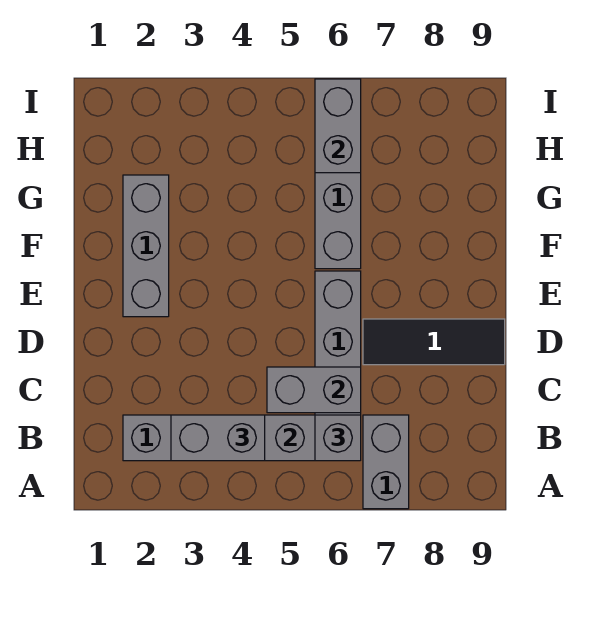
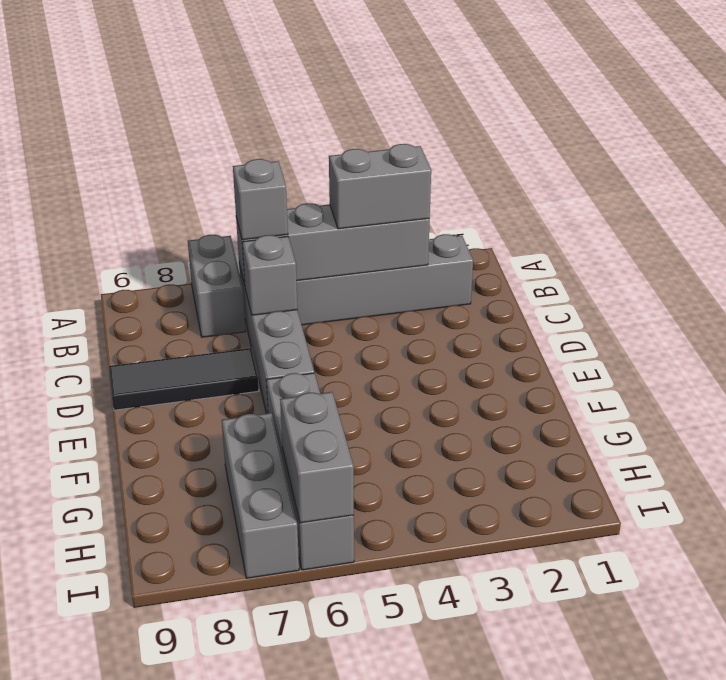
grey brick C5:C6 level 2 -> grey brick C6 level 2
grey brick E2:G2 level 1 -> grey brick G7:I7 level 1

